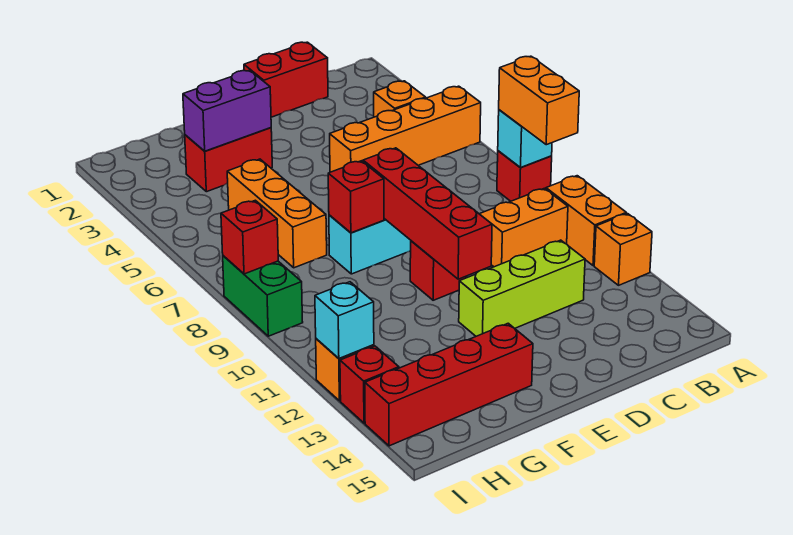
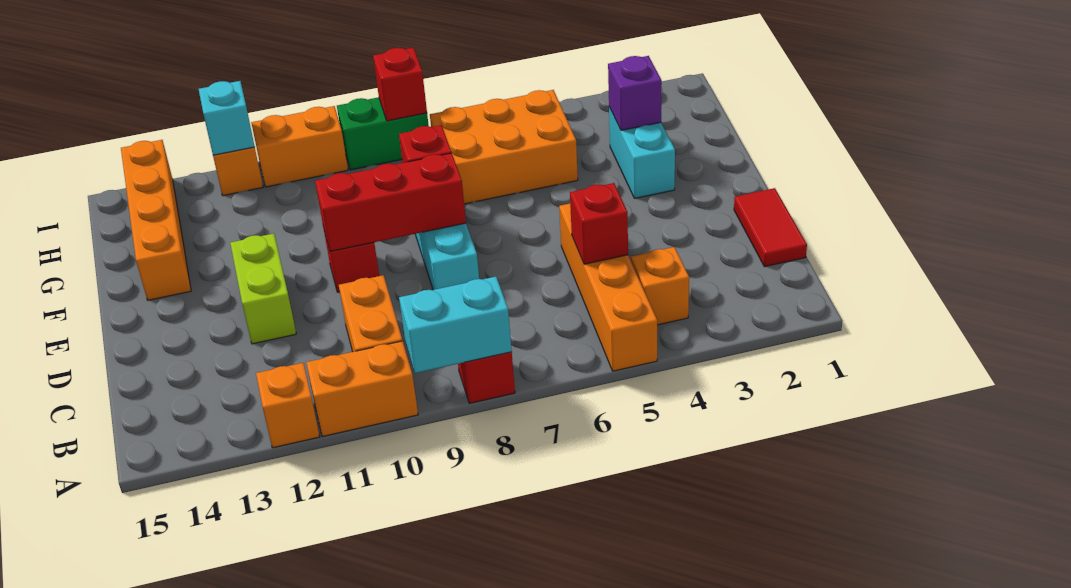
cyan brick A8 level 2 -> cyan brick A8:A9 level 2
orange brick A8:A9 level 3 -> orange brick I10:I11 level 1
red brick C1:D1 level 1 -> red tile C1:D1 level 1
lime brick C12:E12 level 1 -> lime brick D12:E12 level 1
red brick E8:E11 level 2 -> red brick E8:E10 level 2
red brick F3:G3 level 1 -> cyan brick F3:G3 level 1
purple brick F3:G3 level 2 -> purple brick G3 level 2
red brick F14:I14 level 1 -> orange brick F14:I14 level 1
orange brick G5:G7 level 1 -> orange brick G5:H7 level 1
red brick I13 level 1 -> red brick C5 level 2

